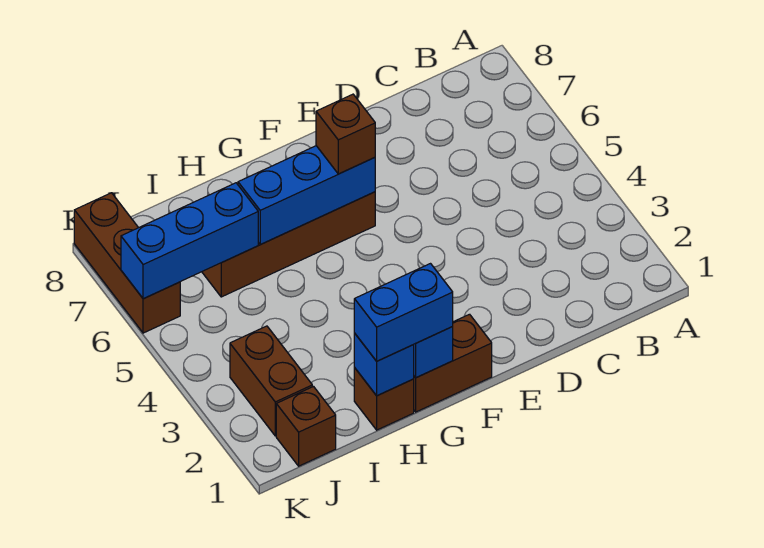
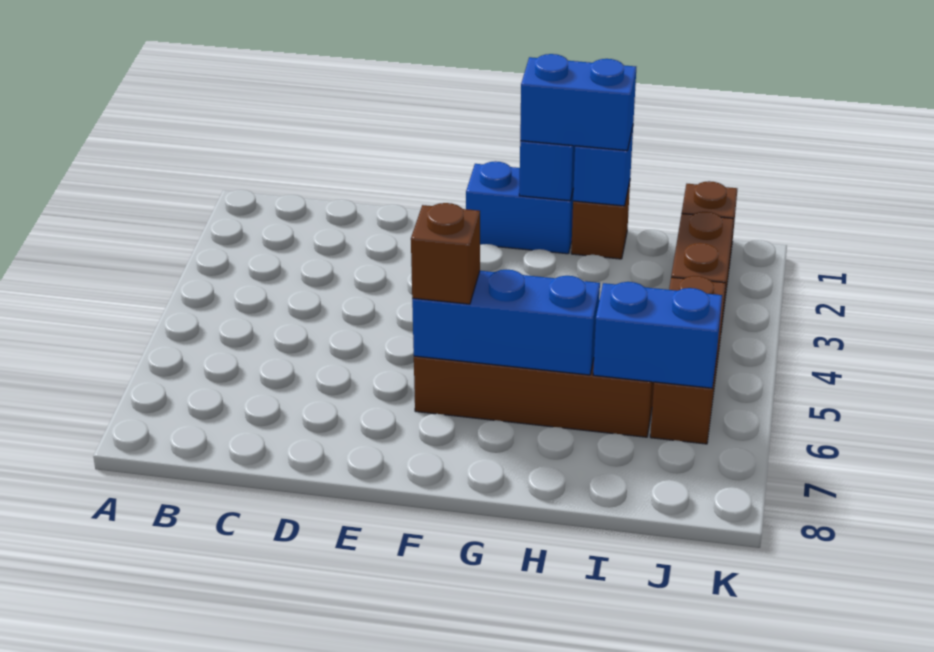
brown brick F1:G1 level 1 -> blue brick F1:G1 level 1
blue brick I6:K6 level 2 -> blue brick I6:J6 level 2
brown brick K6:K8 level 1 -> brown brick J4:J6 level 1

